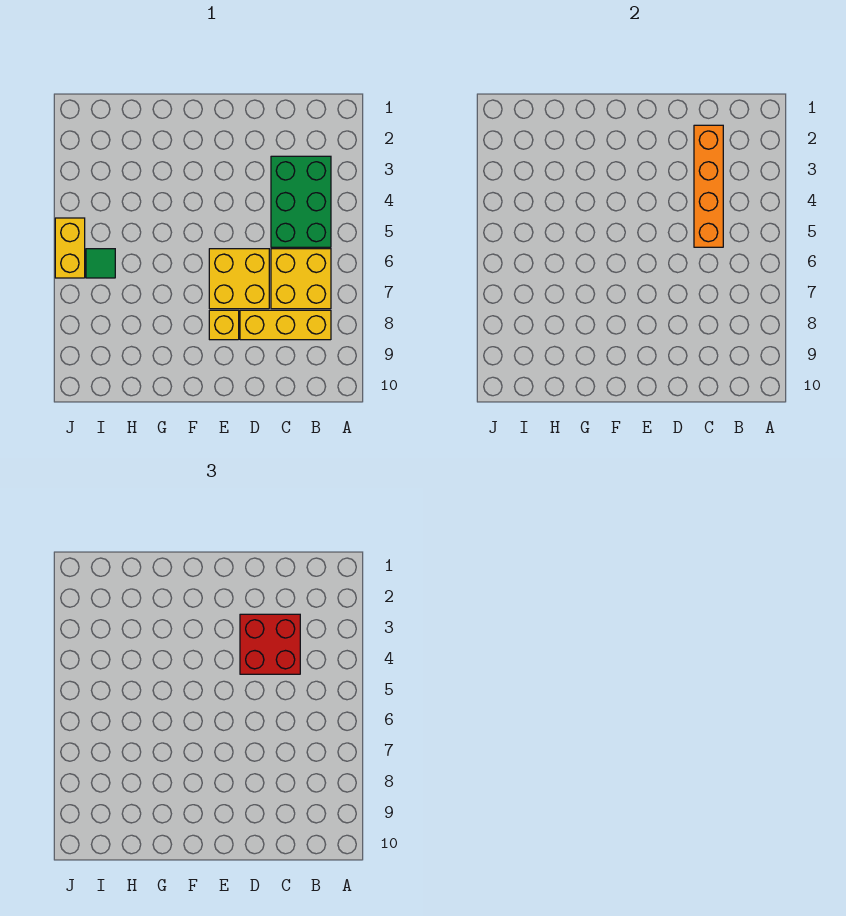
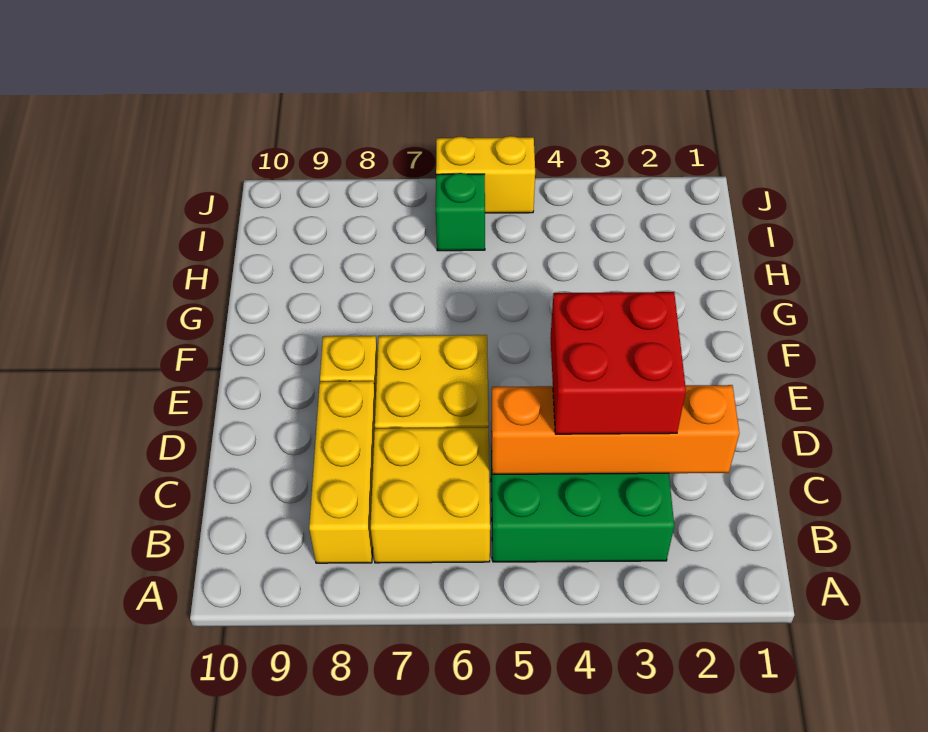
green tile I6 level 1 -> green brick I6 level 1

